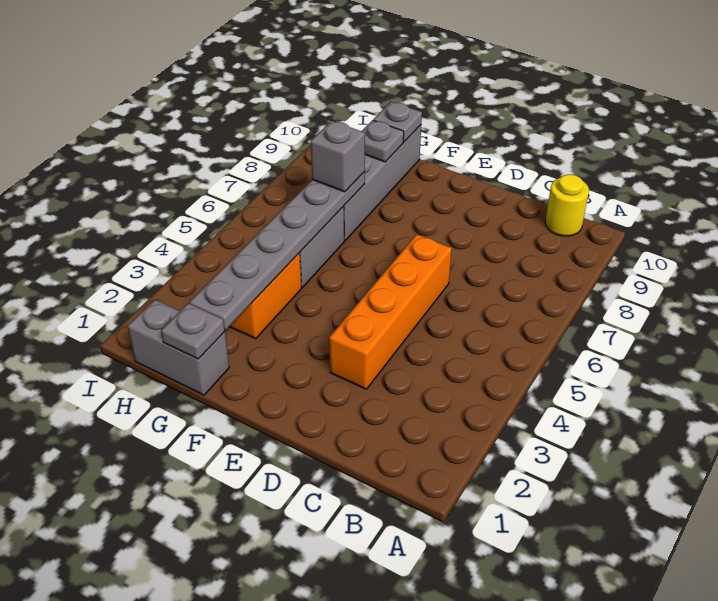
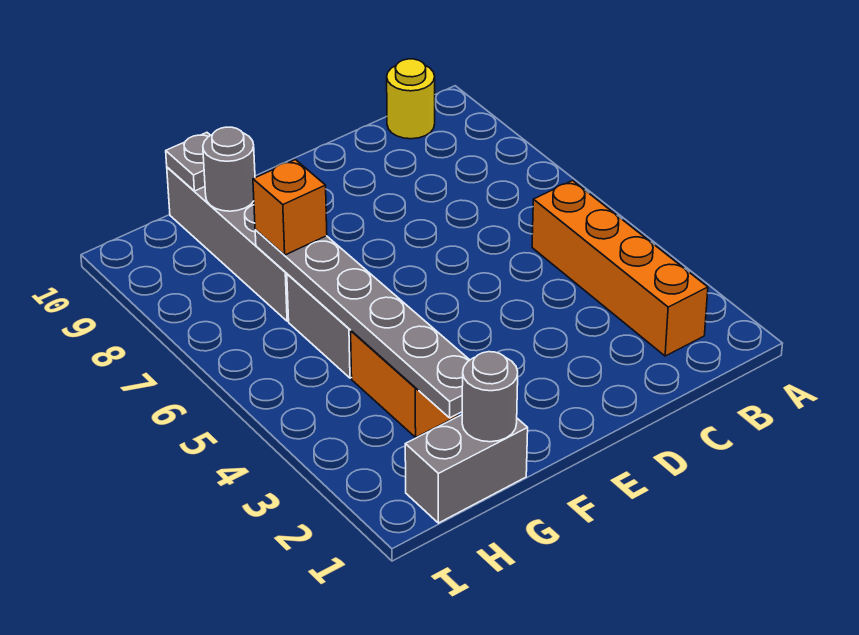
orange brick D3:D6 level 1 -> orange brick B2:B5 level 1
grey plate G1 level 2 -> grey round brick G1 level 2
grey brick G7 level 3 -> orange brick G7 level 3
grey plate G9 level 2 -> grey round brick G9 level 2

